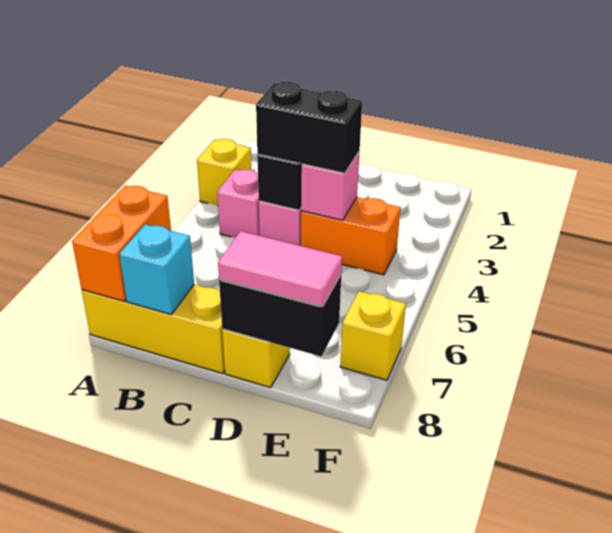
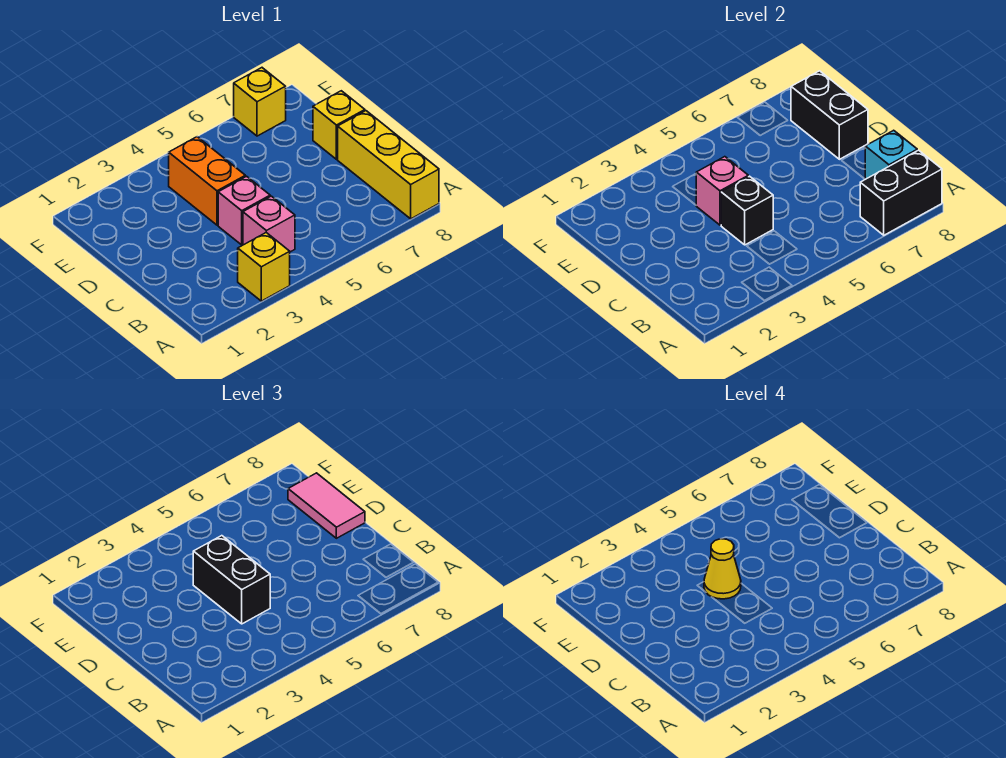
orange brick A7:A8 level 2 -> black brick A7:A8 level 2
none -> yellow cone D4 level 4

